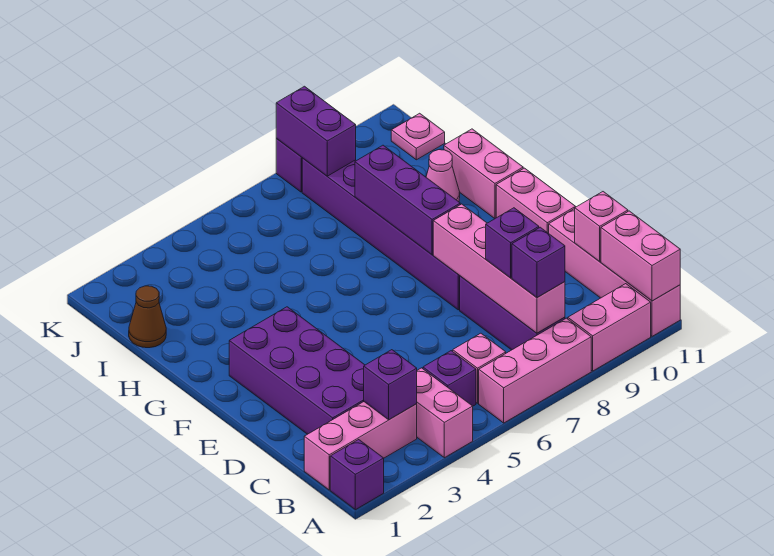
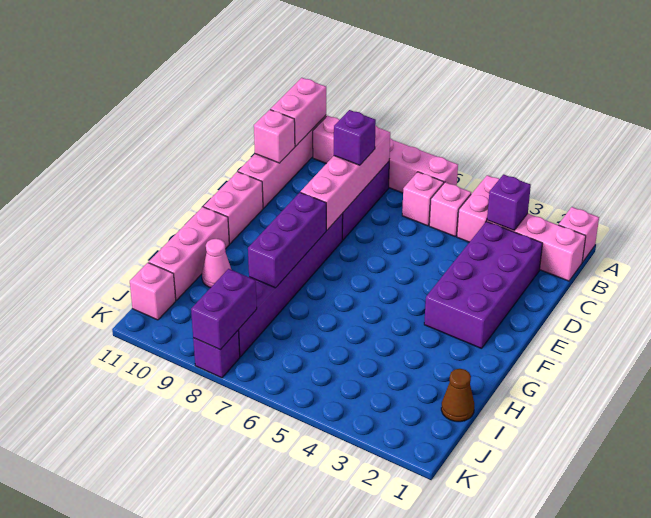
purple brick A1 level 1 -> pink brick A1 level 1
purple brick B5 level 1 -> pink brick B5 level 1
purple brick B8 level 3 -> none
pink brick G11:H11 level 1 -> pink brick G11:I11 level 1
pink plate J11 level 1 -> pink brick J11 level 1

